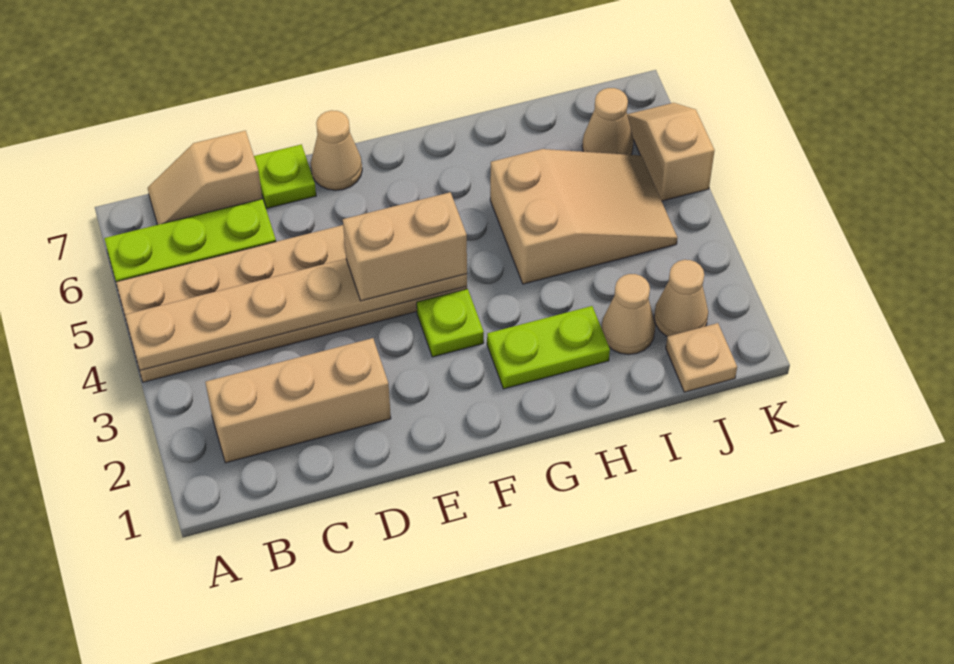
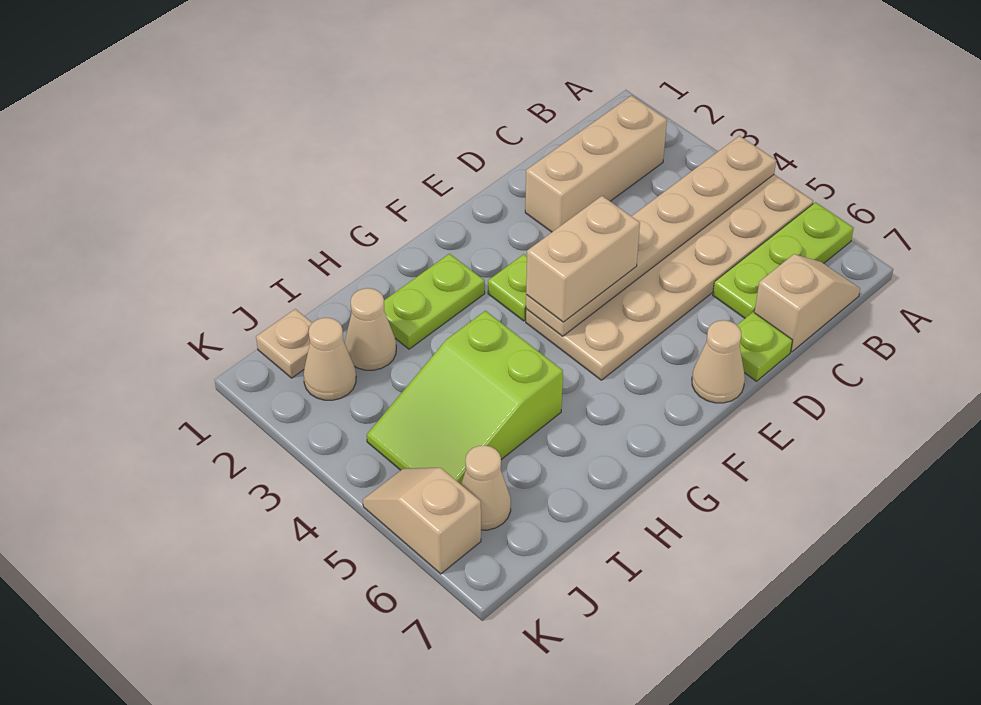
tan slope H4:J5 level 1 top H -> lime slope H4:J5 level 1 top H
tan slope K5:K6 level 1 top 5 -> tan slope K5:K6 level 1 top 6

